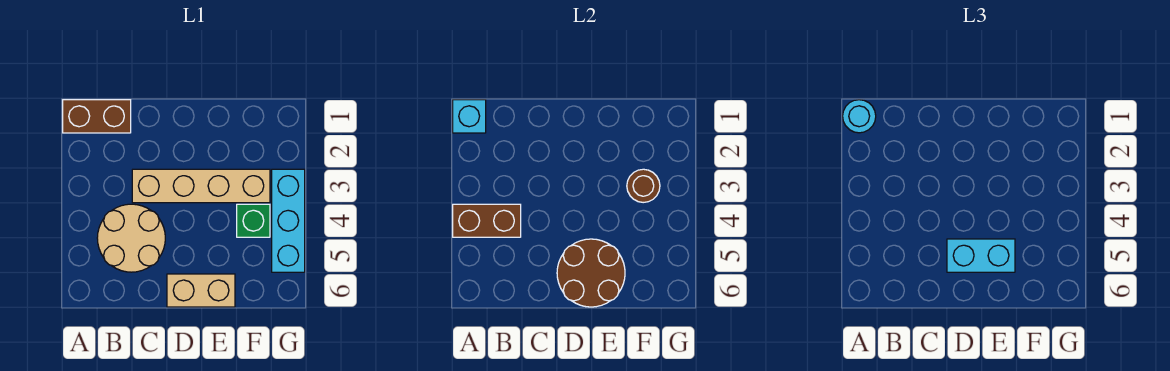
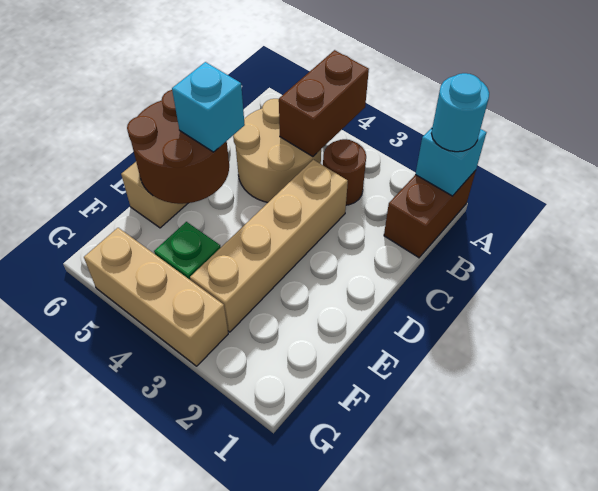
cyan brick D5:E5 level 3 -> cyan brick D5 level 3
brown round brick F3 level 2 -> brown round brick B3 level 1
cyan brick G3:G5 level 1 -> tan brick G3:G5 level 1

